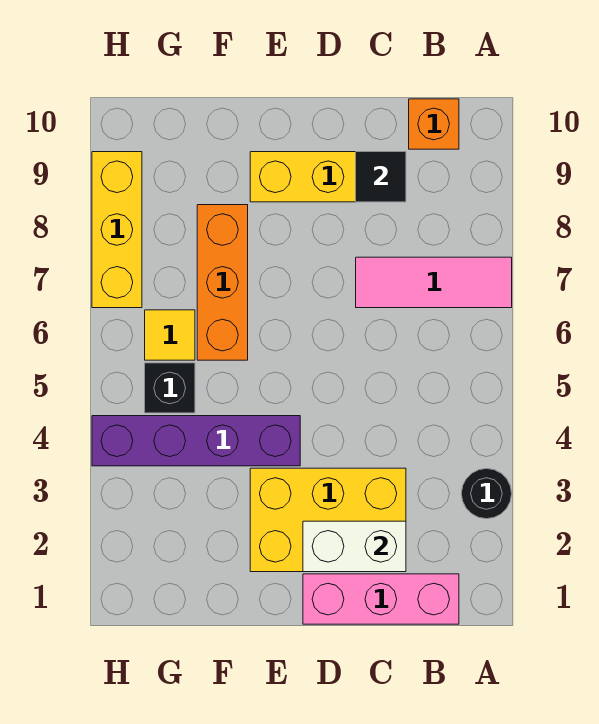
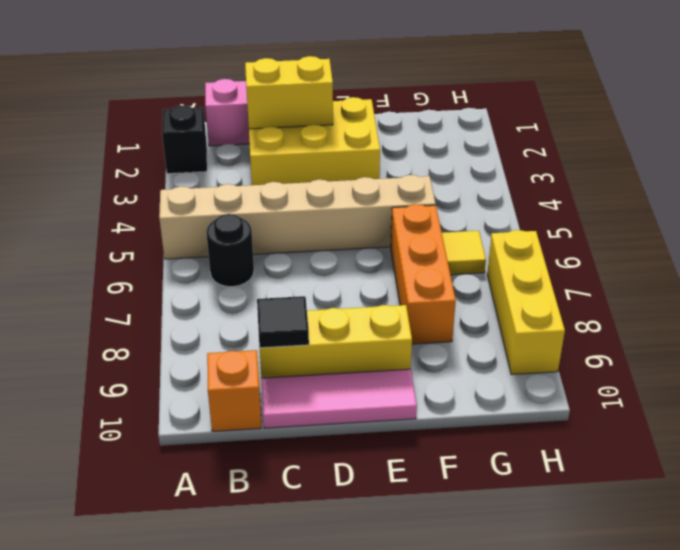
black round brick A3 level 1 -> black round brick B6 level 1
none -> tan brick A5:F5 level 1
pink tile A7:C7 level 1 -> pink tile C10:E10 level 1
white brick C2:D2 level 2 -> yellow brick C2:D2 level 2
purple brick E4:H4 level 1 -> none
black brick G5 level 1 -> black brick A2 level 1

